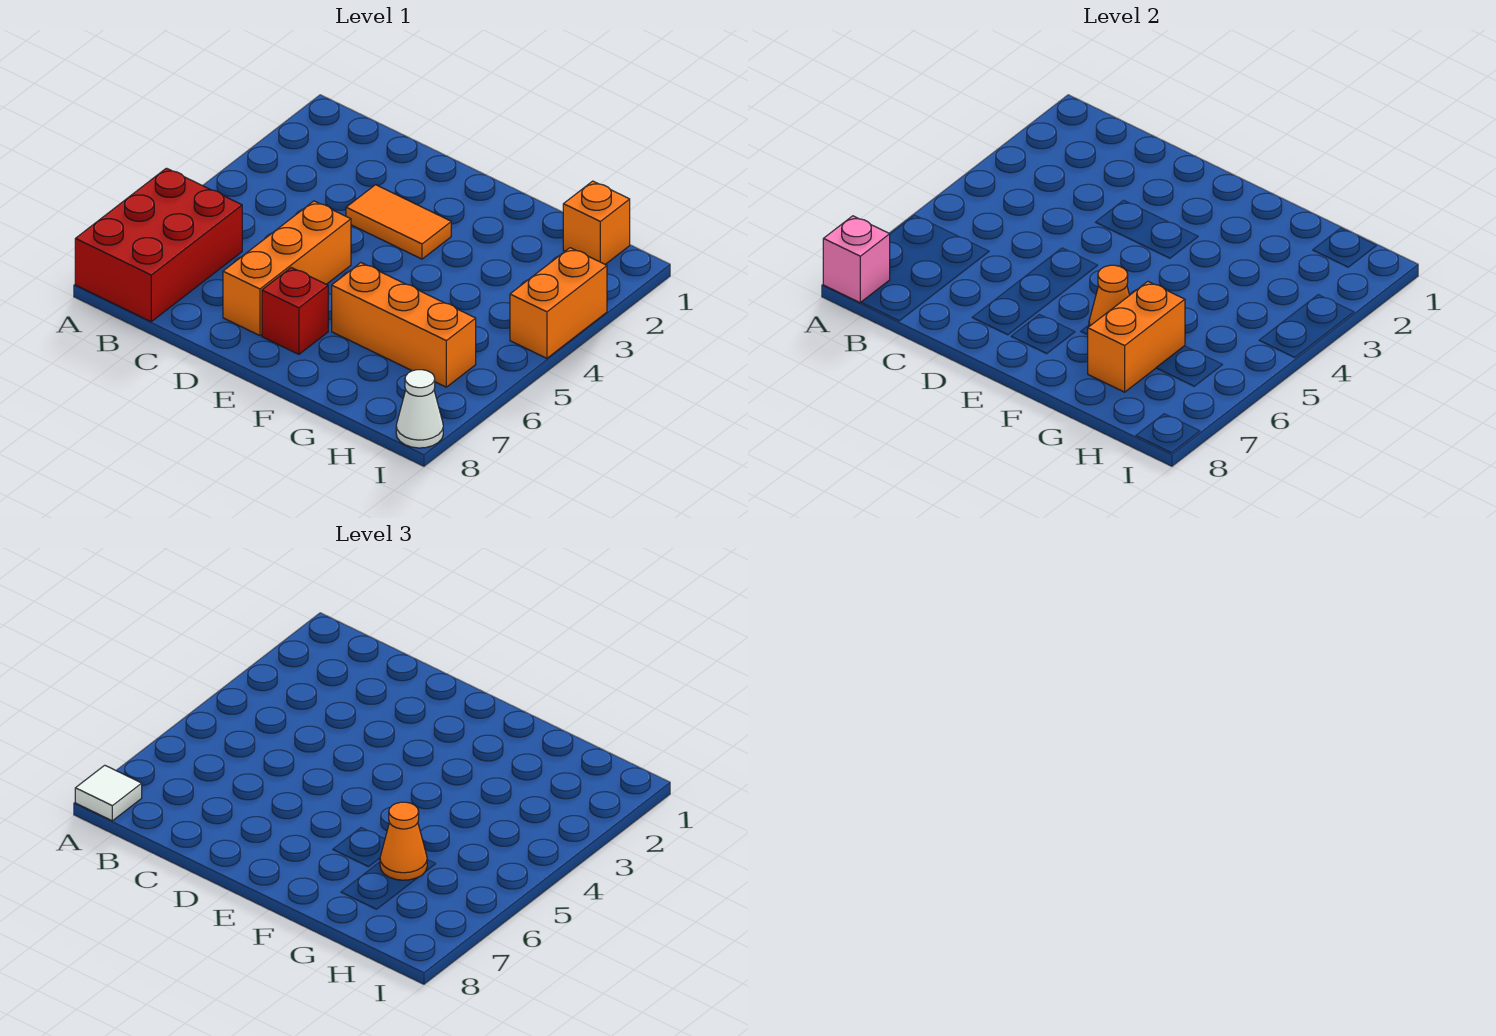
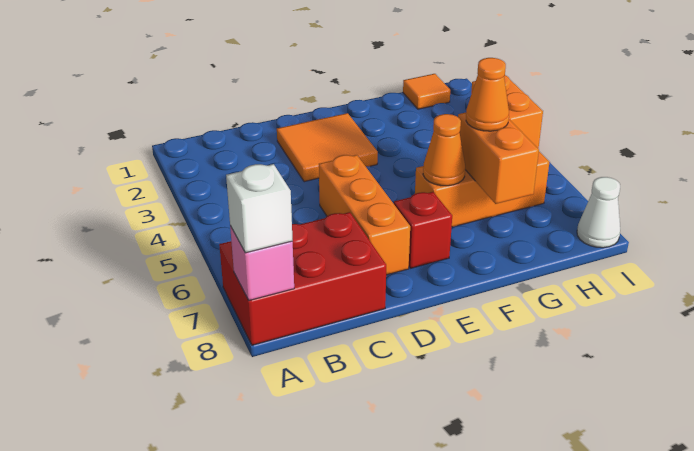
red brick A6:B8 level 1 -> red brick A7:C8 level 1
white tile A8 level 3 -> white brick A8 level 3
orange tile D3:E3 level 1 -> orange tile D2:E3 level 1
orange brick H1 level 1 -> orange tile H1 level 1

